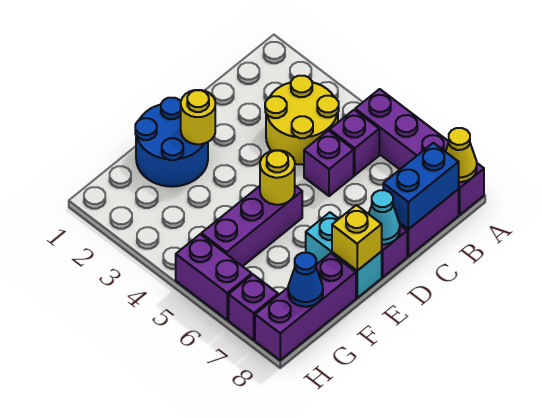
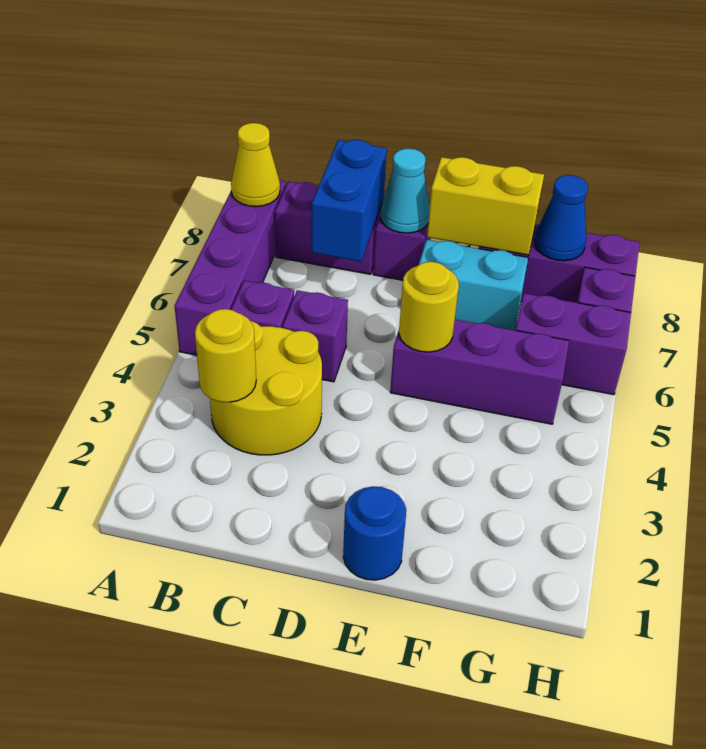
blue brick B8:C8 level 2 -> blue brick C7:C8 level 2
blue round brick E1:F2 level 1 -> blue round brick E1 level 1
yellow round brick E2 level 2 -> yellow round brick B3 level 2
cyan brick E7:E8 level 1 -> cyan brick E7:F7 level 1
yellow brick E8 level 2 -> yellow brick E8:F8 level 2
purple brick H5:H6 level 1 -> purple brick G6:H6 level 1

